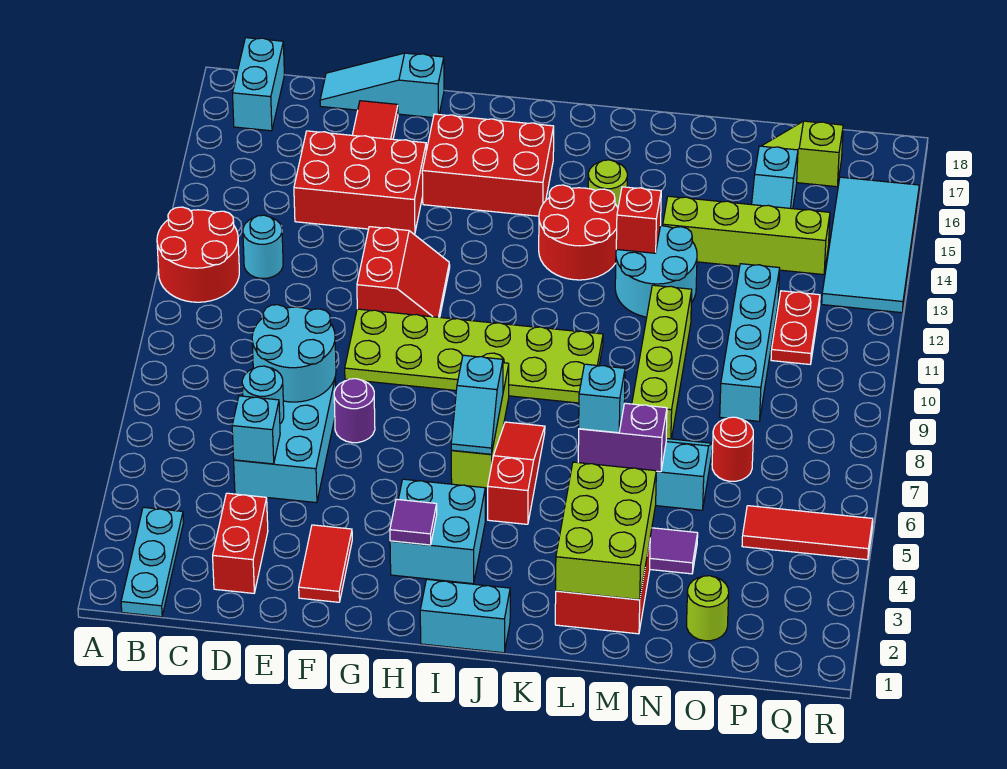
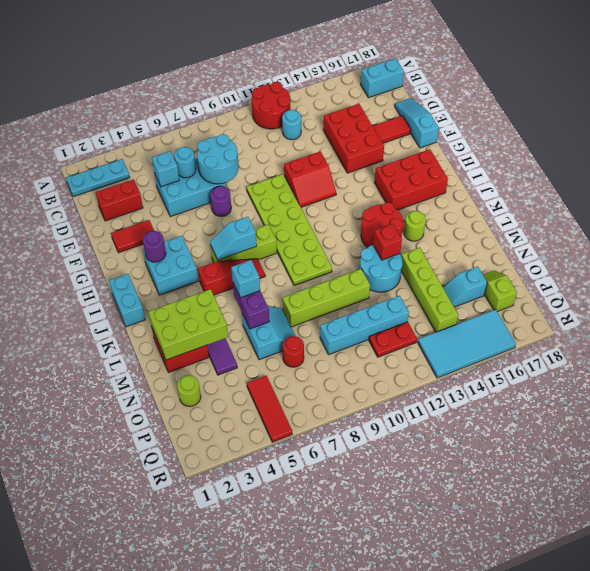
red brick G15:I16 level 1 -> red brick H15:I17 level 1
purple tile H3 level 2 -> purple round brick H3 level 2

